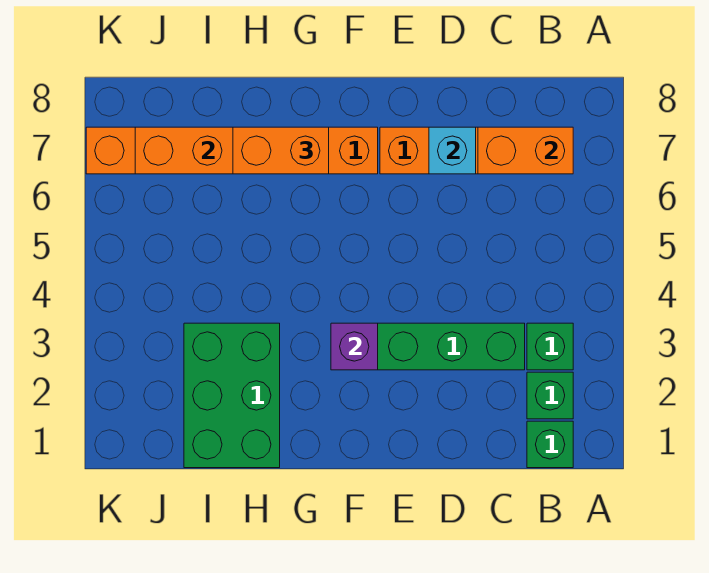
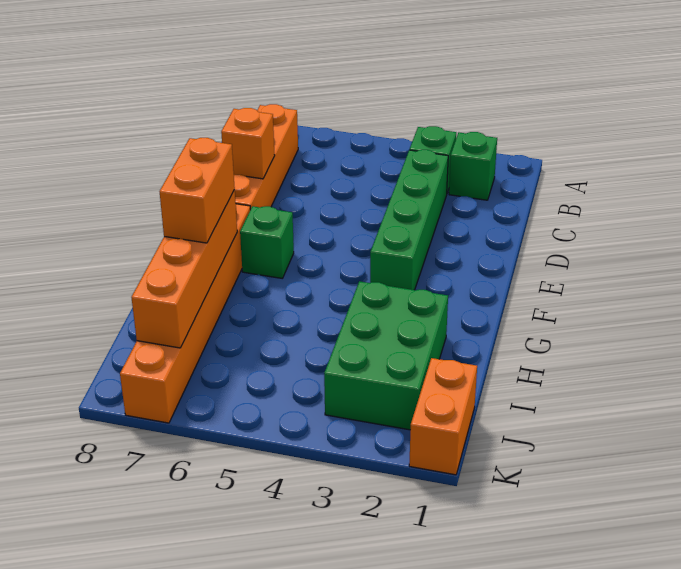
green brick B1 level 1 -> green brick F6 level 1
orange brick B7:C7 level 2 -> orange brick J1:K1 level 1
cyan brick D7 level 2 -> orange brick D7 level 2
purple brick F3 level 2 -> none
green brick H1:I3 level 1 -> green brick H2:J3 level 1

